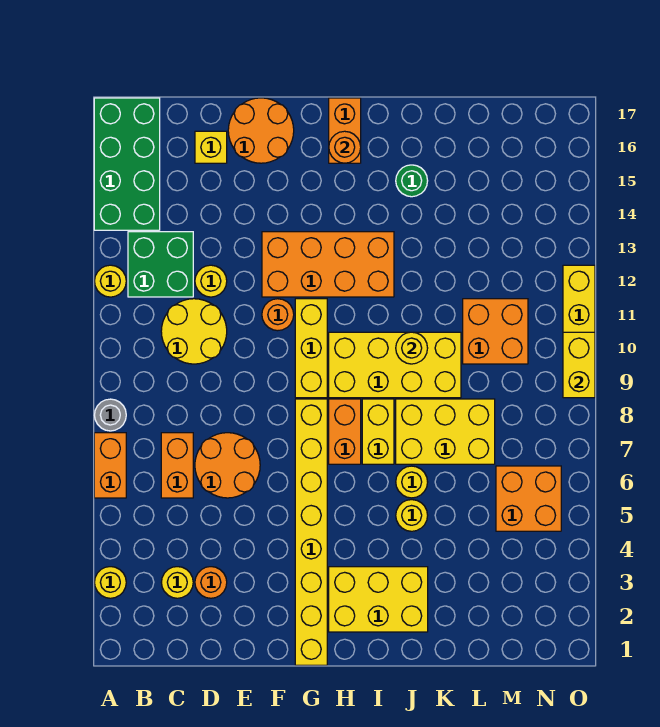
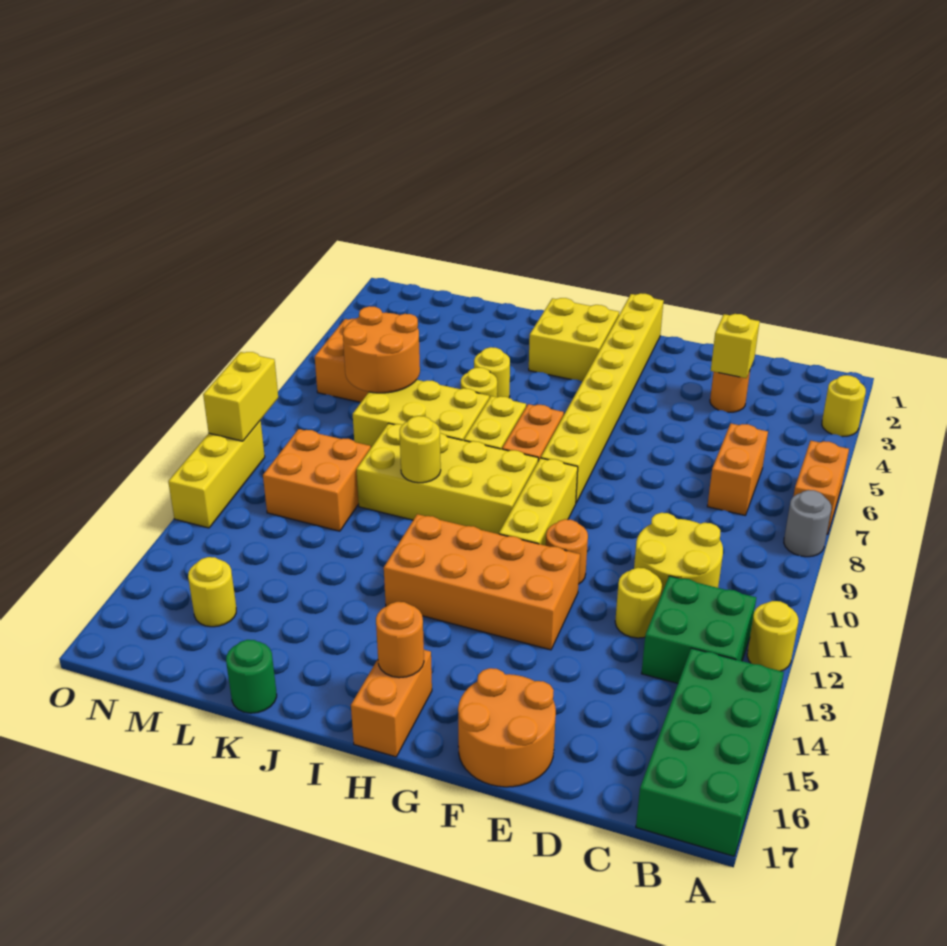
yellow round brick C3 level 1 -> yellow round brick M15 level 1
orange round brick D6:E7 level 1 -> orange round brick L6:M7 level 2
yellow brick D16 level 1 -> yellow brick D3 level 2
yellow brick H2:J3 level 1 -> yellow brick H2:I3 level 1
green round brick J15 level 1 -> green round brick K17 level 1

